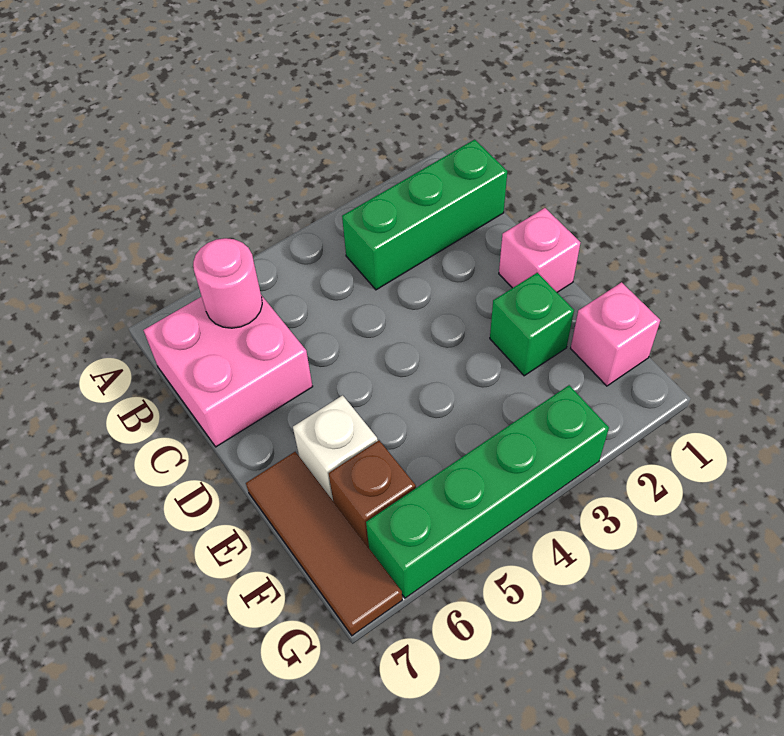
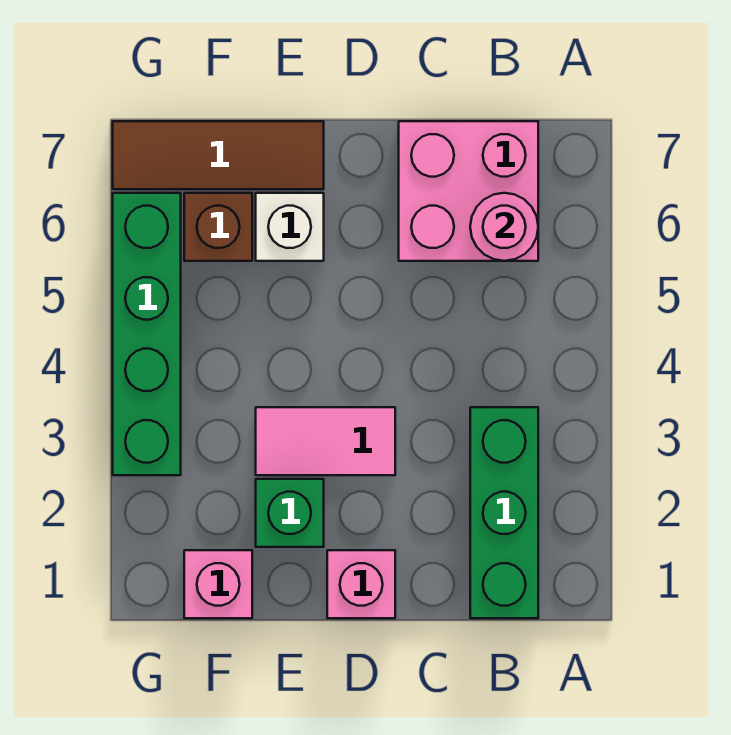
none -> pink tile D3:E3 level 1

